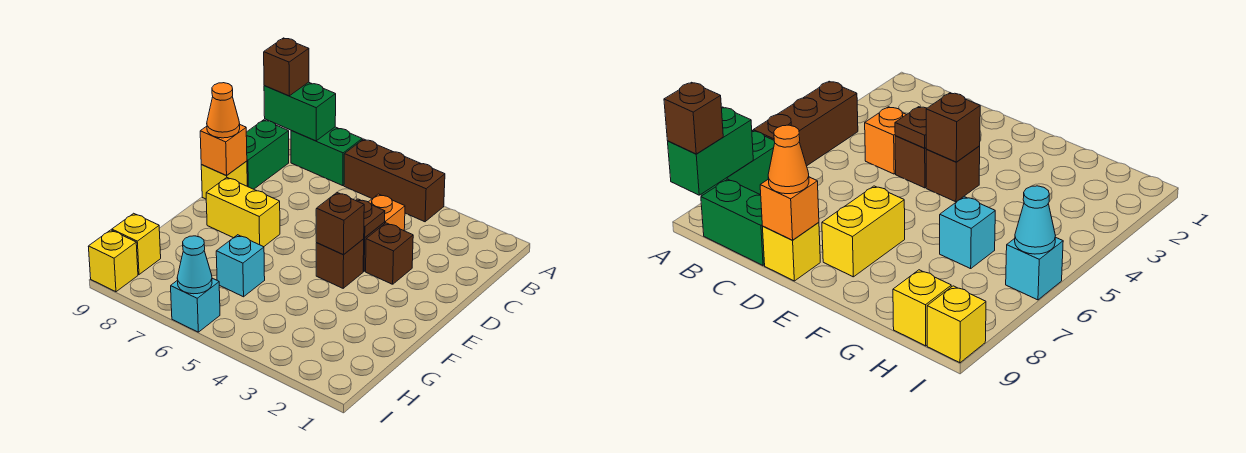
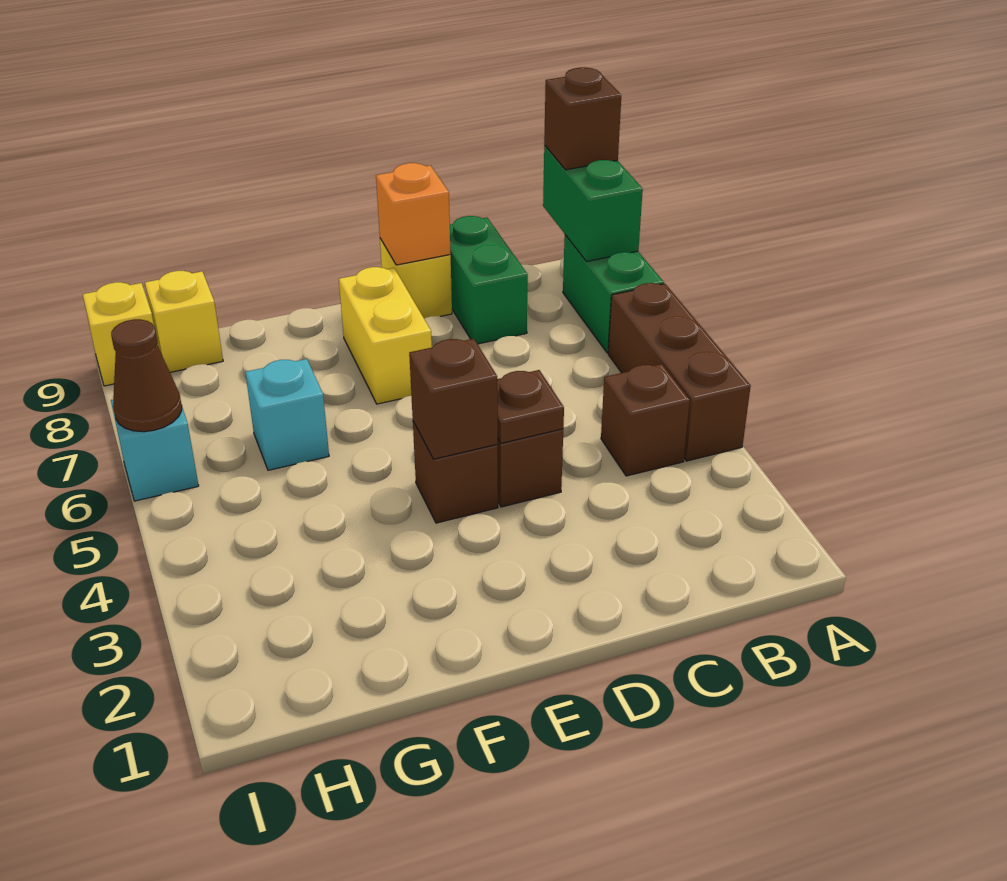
green brick B9:C9 level 1 -> green brick C8:C9 level 1
orange brick C4 level 1 -> none
brown brick D3 level 1 -> brown brick B4 level 1
orange cone D9 level 3 -> none
cyan cone I6 level 2 -> brown cone I6 level 2

